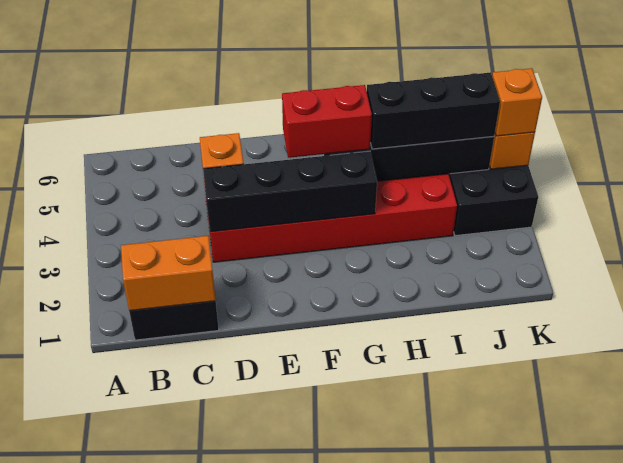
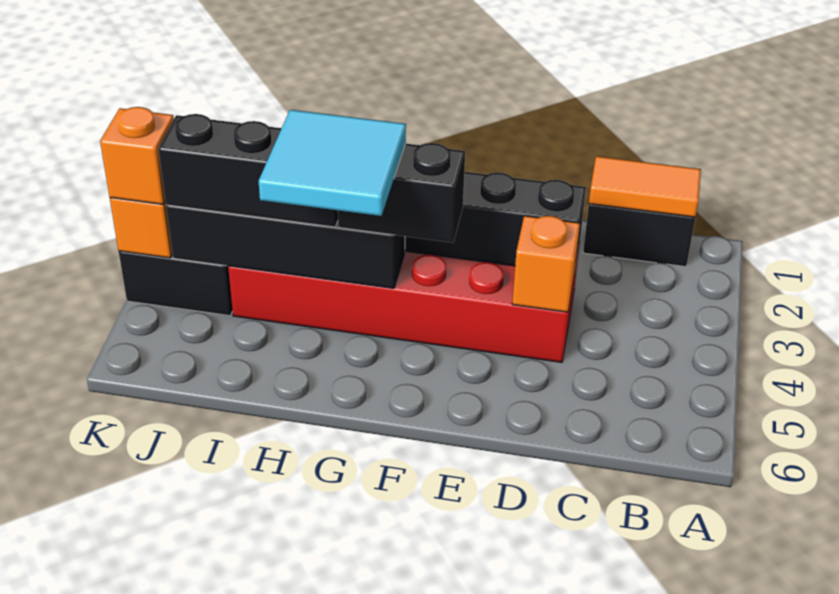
orange brick B1:C1 level 2 -> orange tile B1:C1 level 2
red brick F4:G4 level 3 -> black brick F4:G4 level 3
none -> cyan tile G4:H5 level 4

